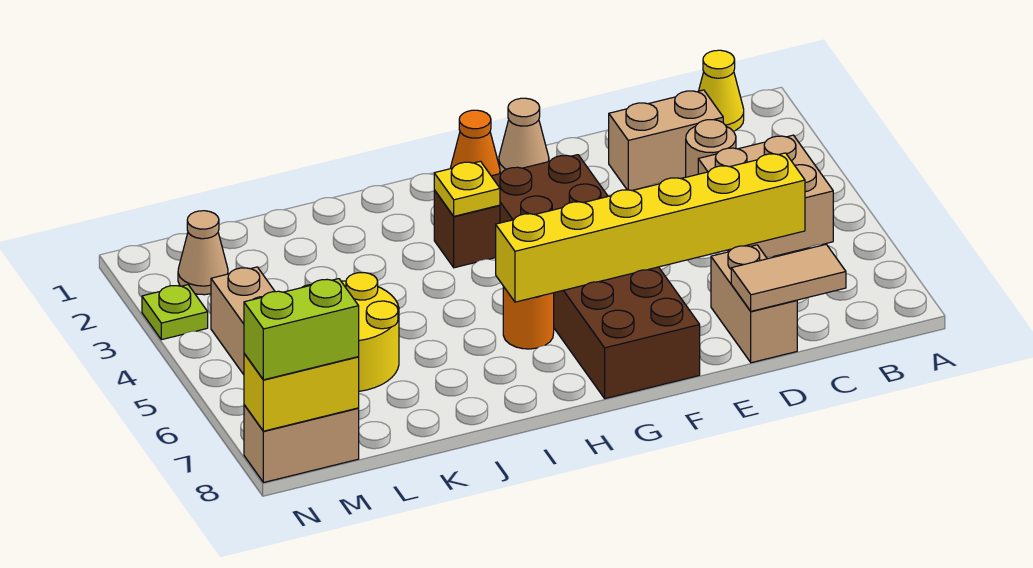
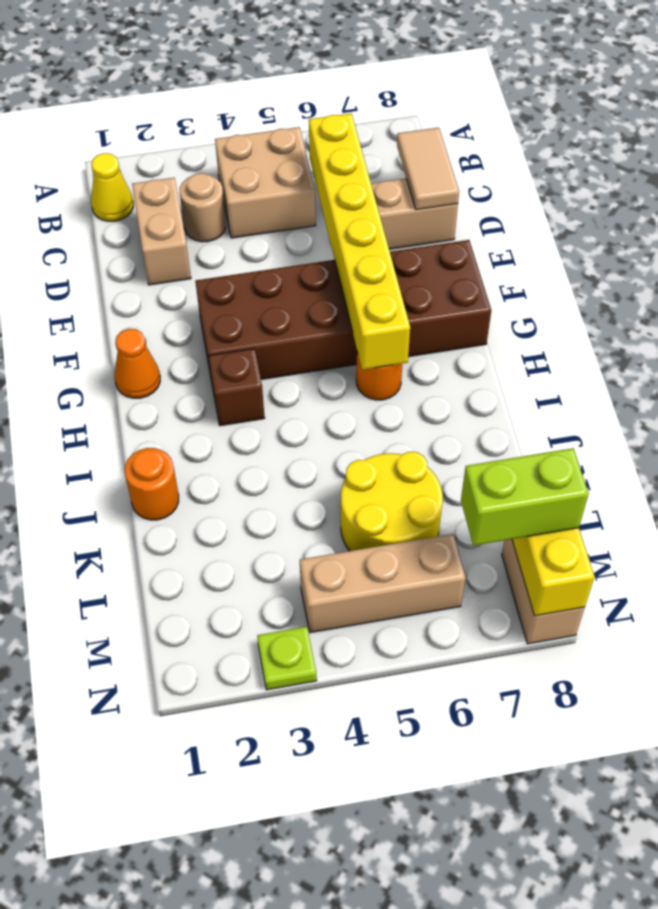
tan cone F1 level 1 -> none
yellow plate H3 level 2 -> none
none -> orange round brick J1 level 1
tan cone M2 level 1 -> none
lime brick M8:N8 level 3 -> lime brick M7:M8 level 3

